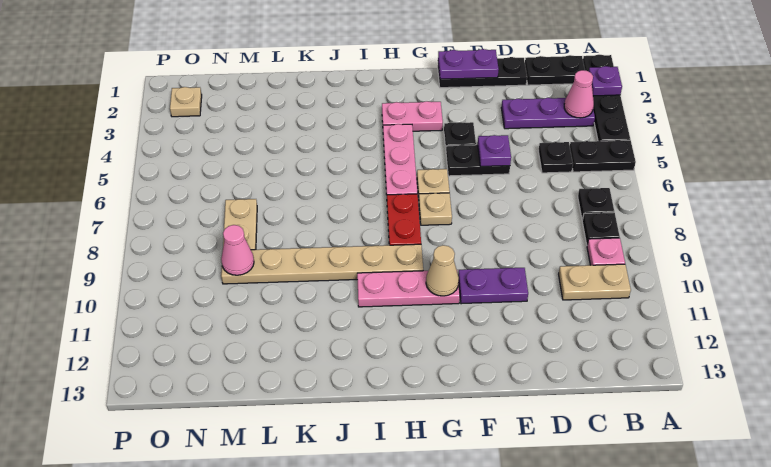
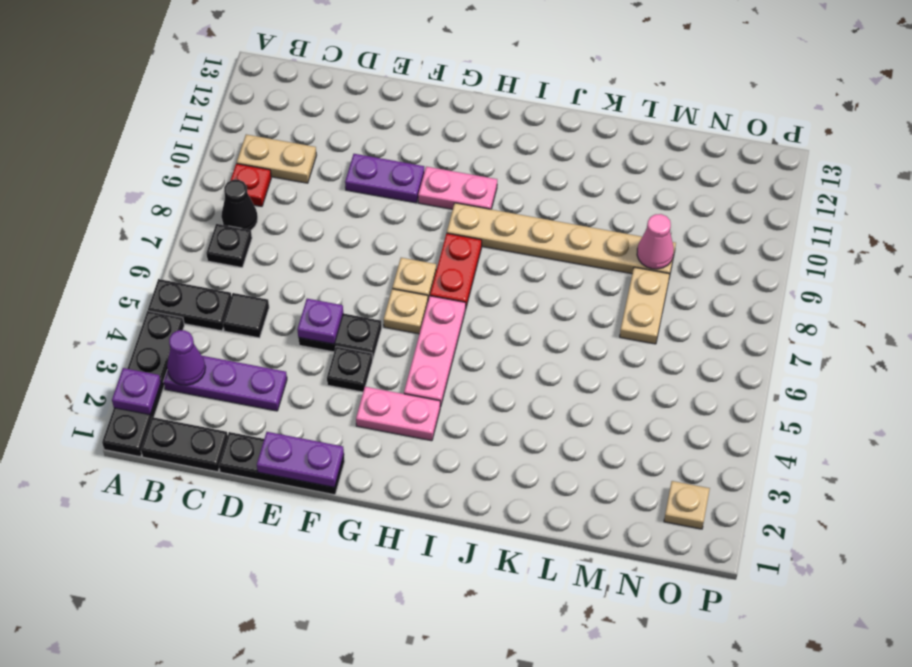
pink cone B3 level 2 -> purple cone B3 level 2
black plate B8 level 1 -> black cone B8 level 1
pink plate B9 level 1 -> red plate B9 level 1
black plate C5 level 1 -> black tile C5 level 1
pink plate G10:I10 level 1 -> pink plate G10:H10 level 1
tan cone G10 level 2 -> none

